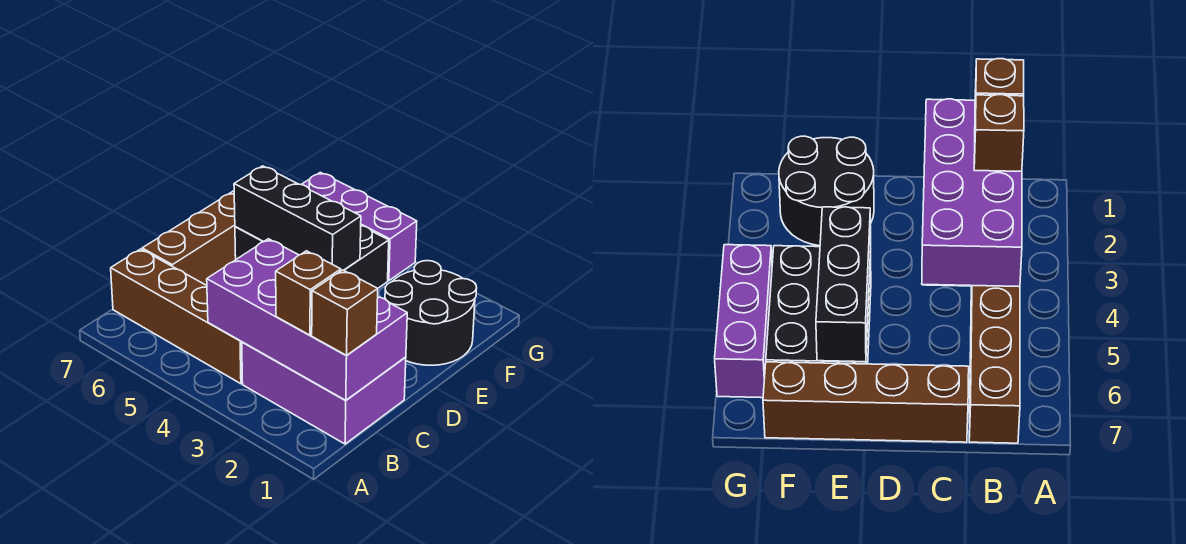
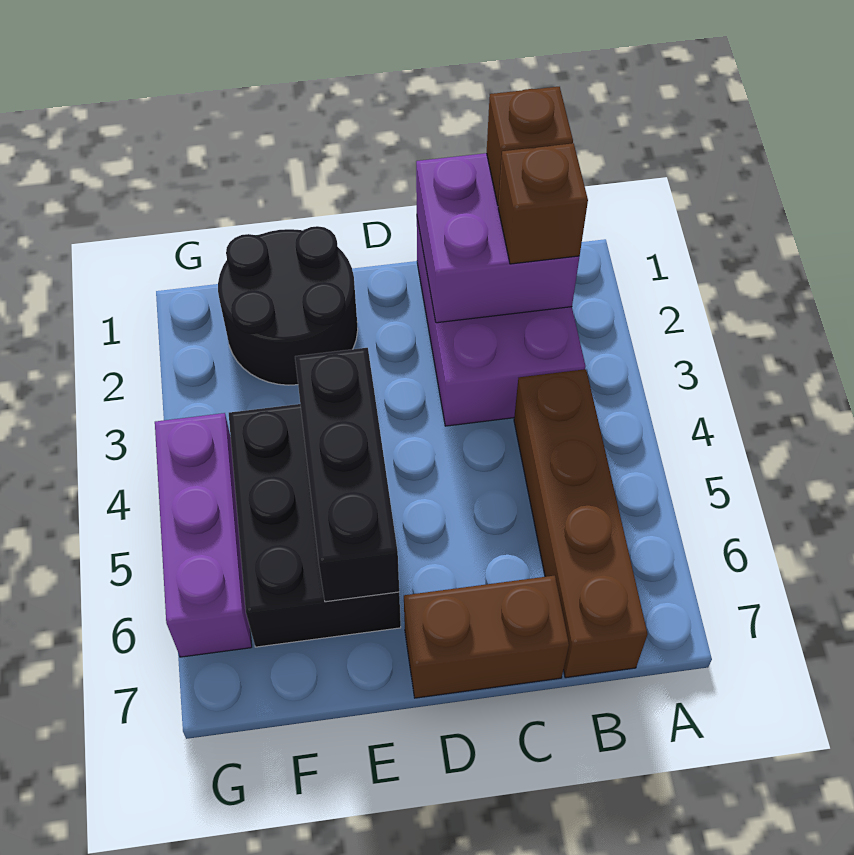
purple brick B1:C4 level 2 -> purple brick B1:C2 level 2
brown brick C7:F7 level 1 -> brown brick C7:D7 level 1

